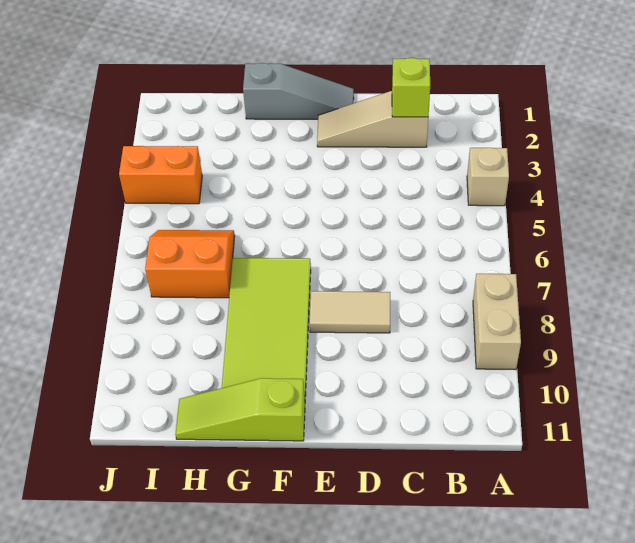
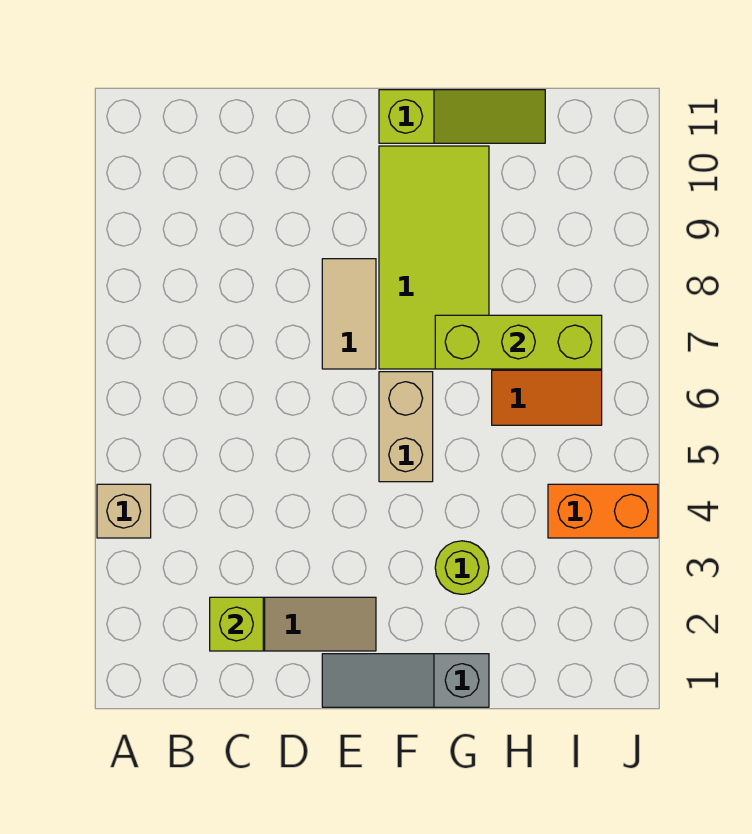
tan brick A8:A9 level 1 -> tan brick F5:F6 level 1
tan tile D8:E8 level 1 -> tan tile E7:E8 level 1
none -> lime round brick G3 level 1
none -> lime brick G7:I7 level 2

